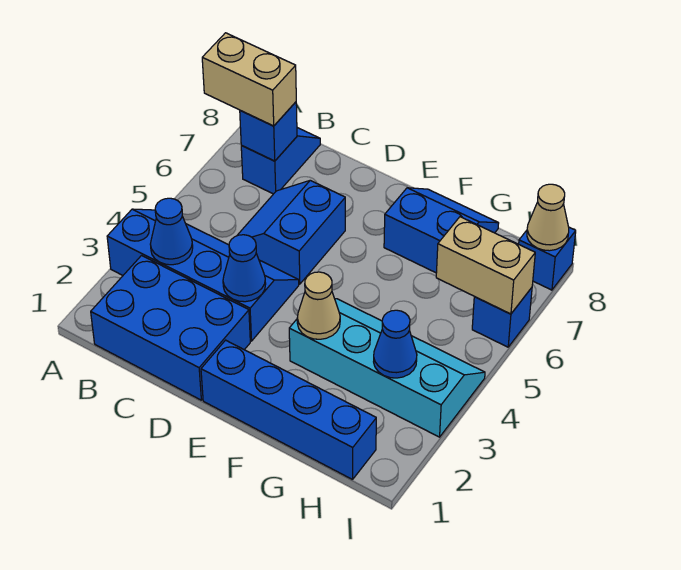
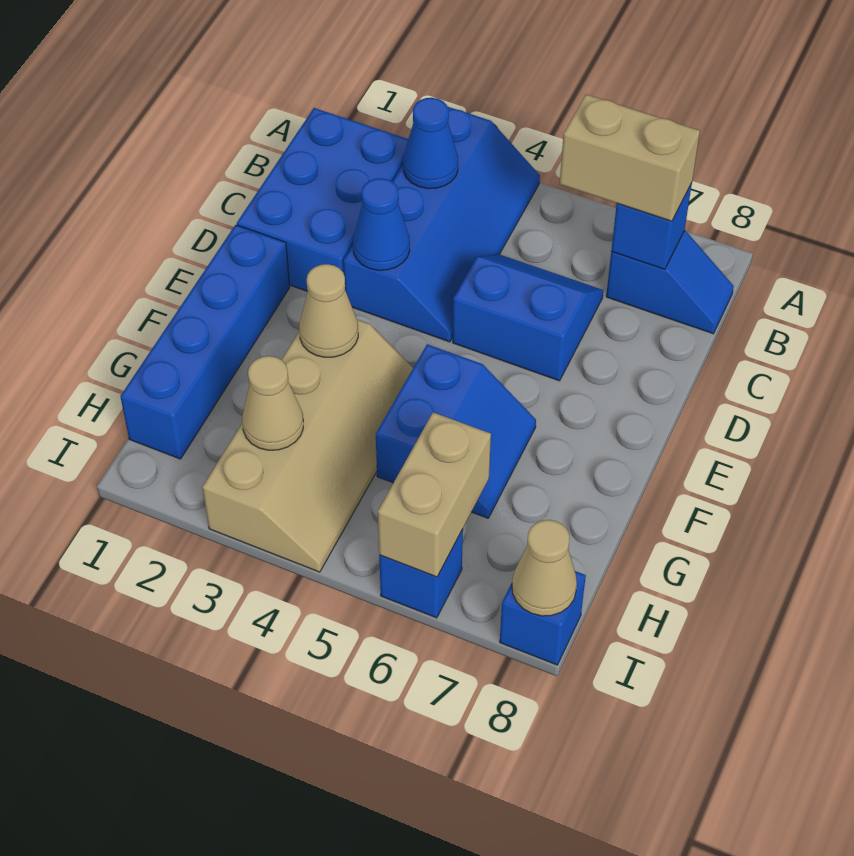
tan brick A7:B7 level 3 -> tan brick B6:B7 level 3
cyan slope F3:I4 level 1 top 3 -> tan slope F3:I4 level 1 top 3
blue slope F7:G8 level 1 top 7 -> blue slope F5:G6 level 1 top 5
blue cone H3 level 2 -> tan cone H3 level 2

